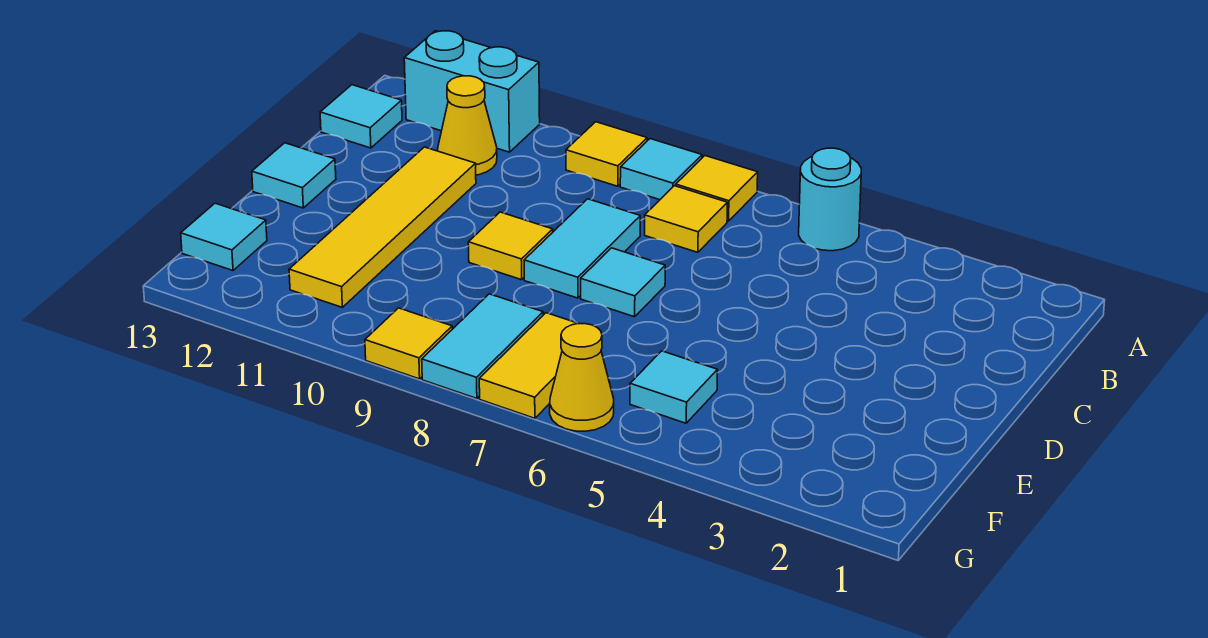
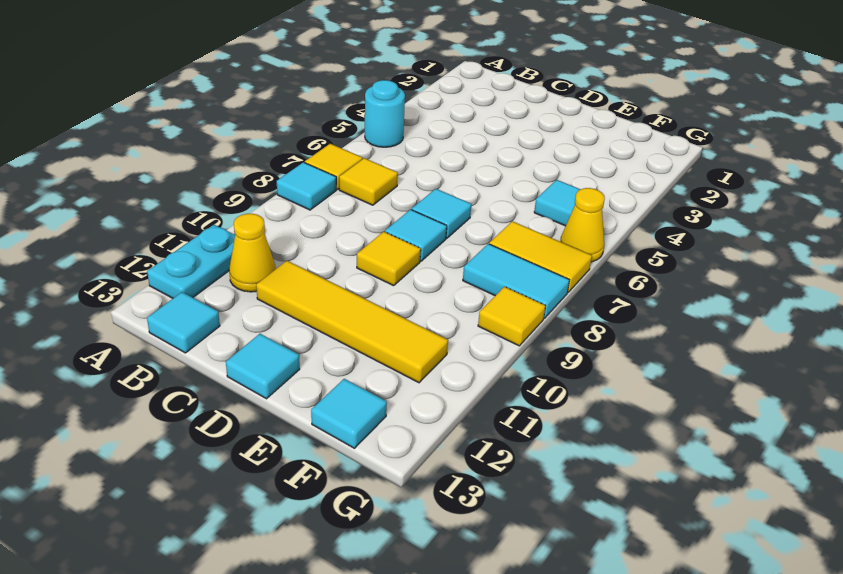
yellow tile A9 level 1 -> none
cyan brick A11:A12 level 1 -> cyan plate A11:A12 level 1
cyan tile C8:D8 level 1 -> cyan tile D8 level 1

